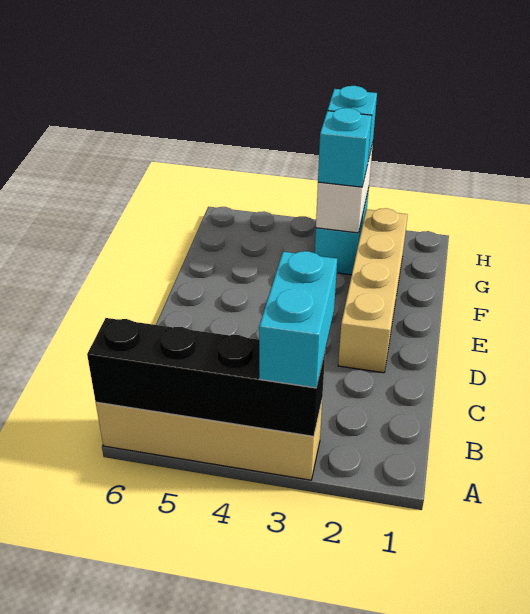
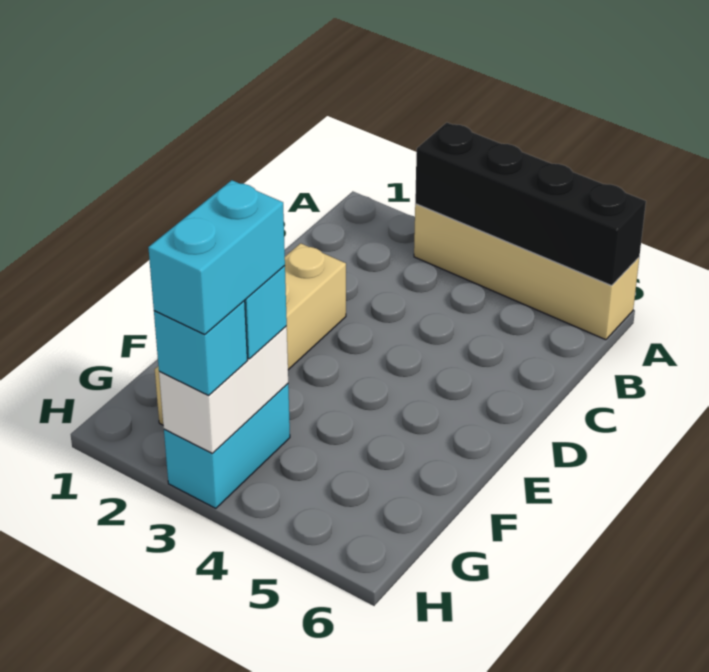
cyan brick A3:B3 level 3 -> cyan brick G3:H3 level 4

